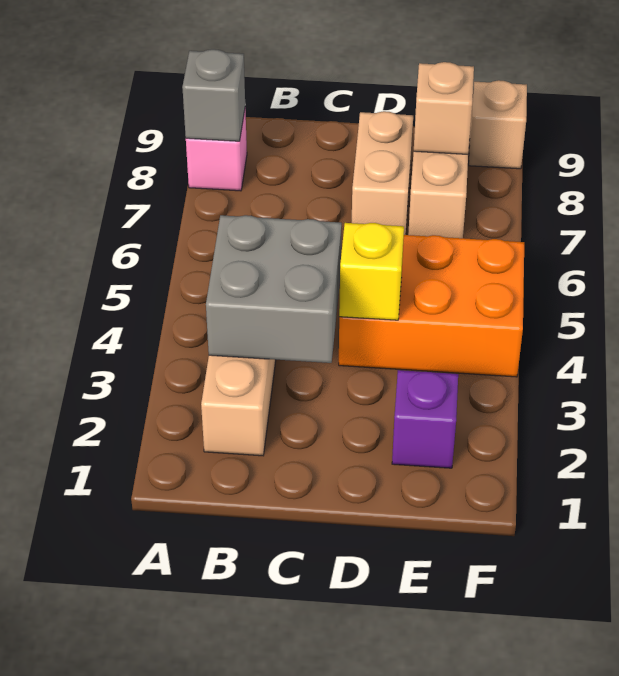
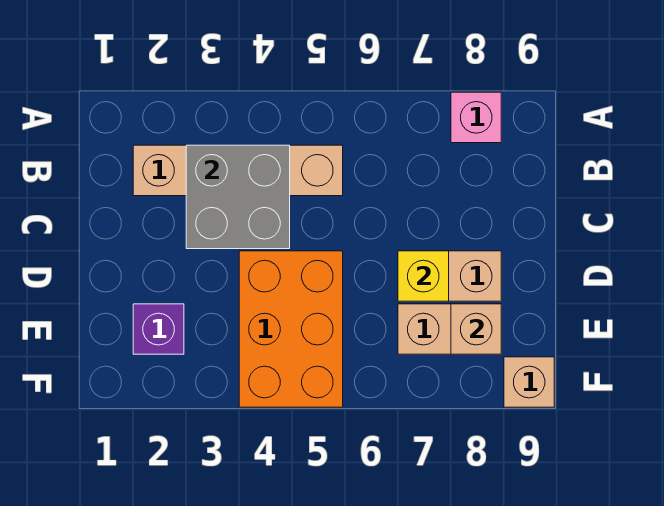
grey brick A8 level 2 -> none
yellow brick D4 level 2 -> yellow brick D7 level 2

